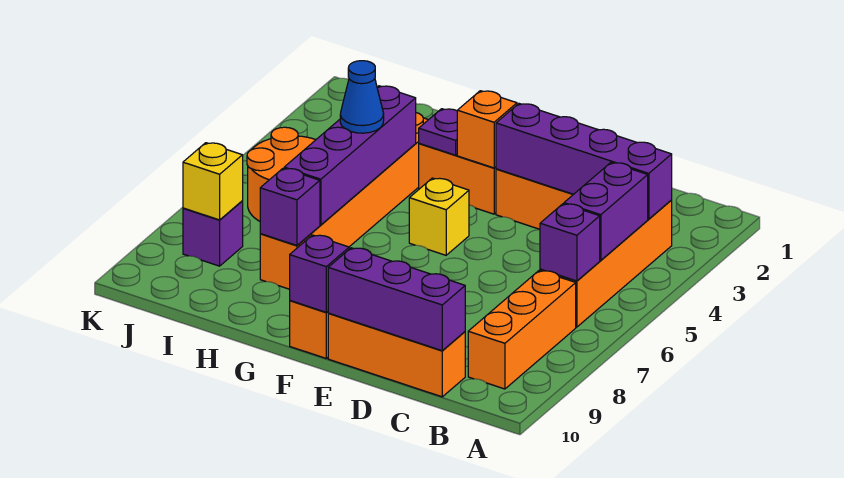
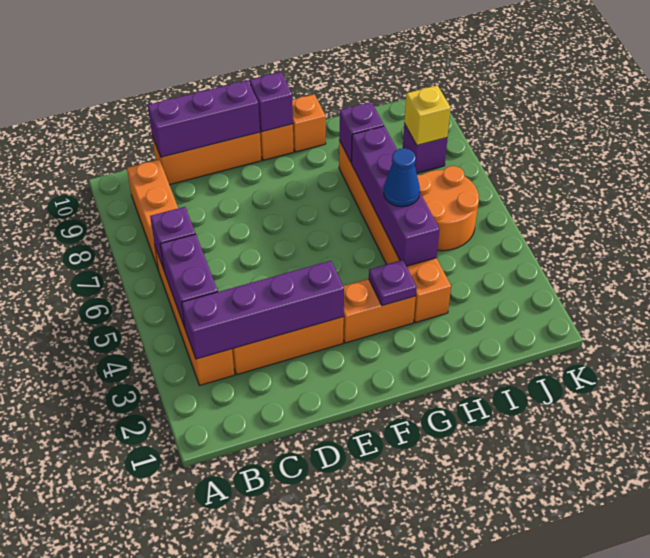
orange brick F3 level 2 -> orange brick G10 level 1
yellow brick F5 level 1 -> none

